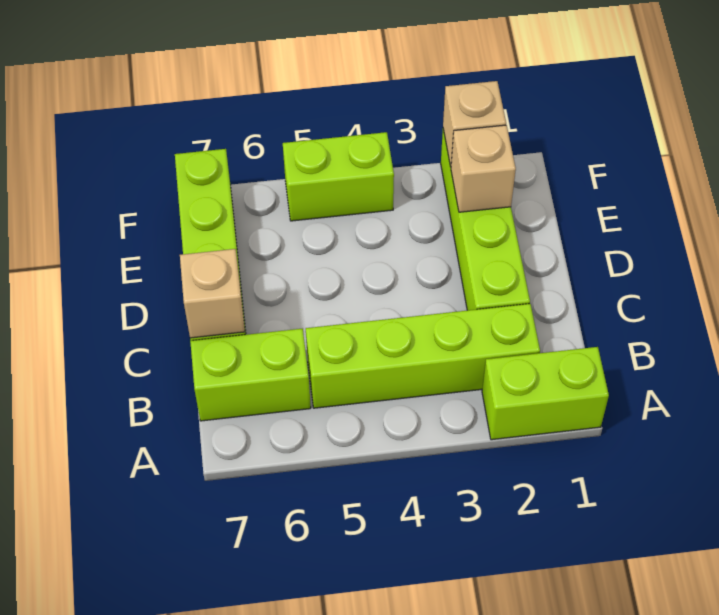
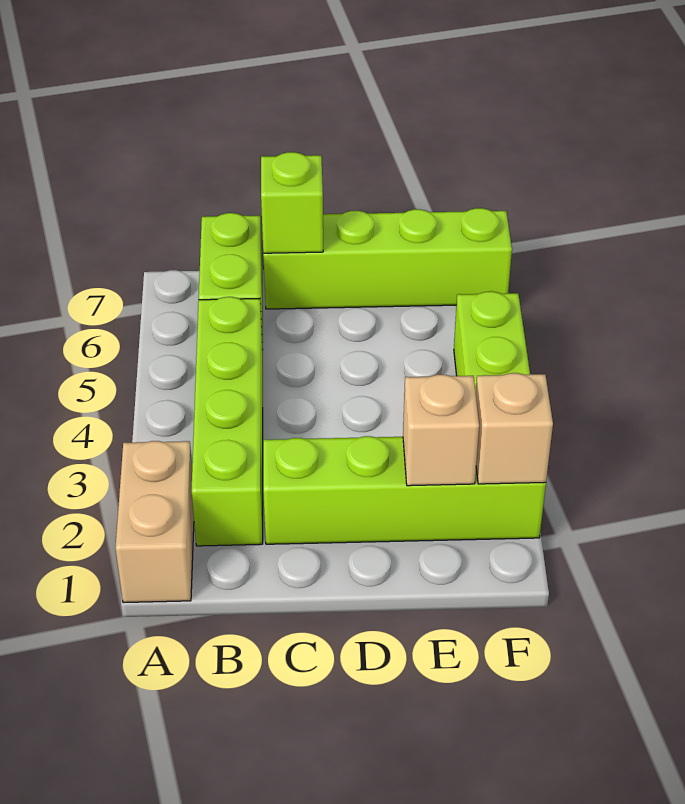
lime brick A1:A2 level 1 -> tan brick A1:A2 level 1
tan brick C7 level 2 -> lime brick C7 level 2

